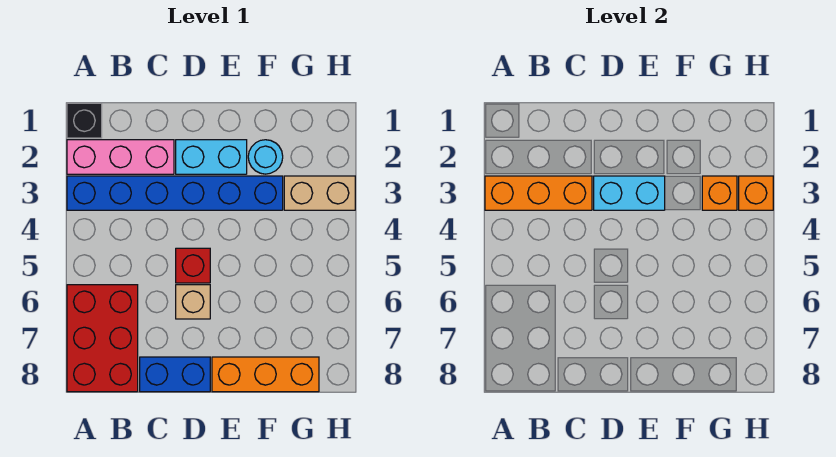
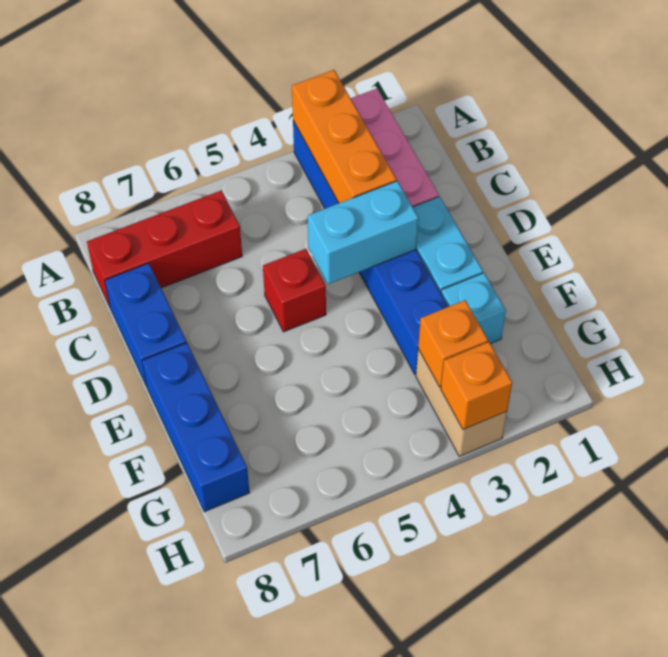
black brick A1 level 1 -> none
red brick A6:B8 level 1 -> red brick B6:B8 level 1
cyan brick D3:E3 level 2 -> cyan brick D3:D4 level 2
tan brick D6 level 1 -> none
orange brick E8:G8 level 1 -> blue brick E8:G8 level 1
cyan round brick F2 level 1 -> cyan brick F2 level 1

